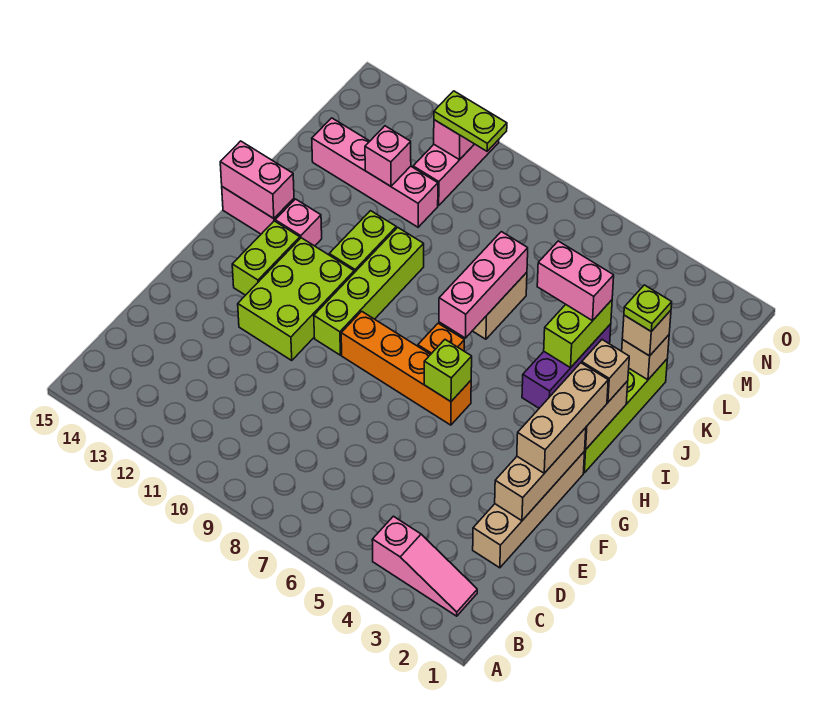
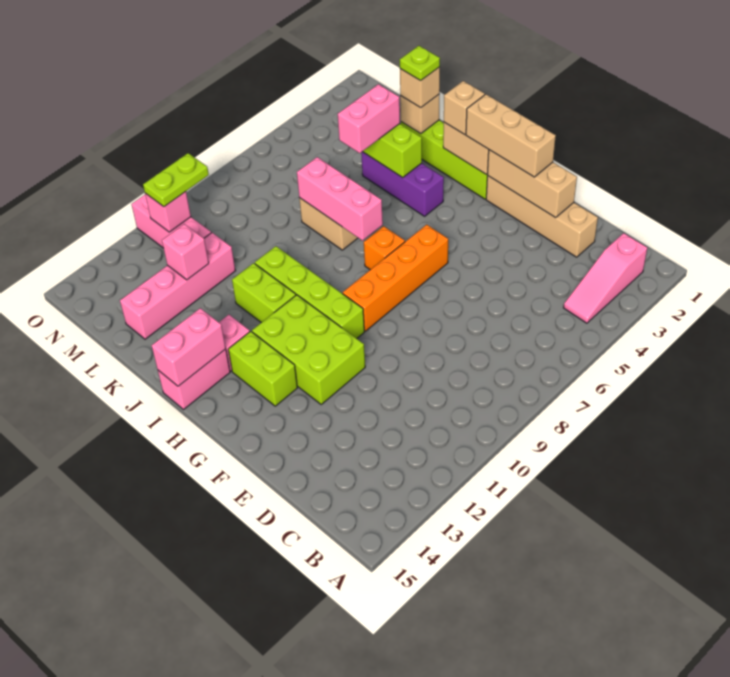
pink slope B2:B4 level 1 top 4 -> pink slope B2:B4 level 1 top 2
lime brick G6 level 2 -> none

